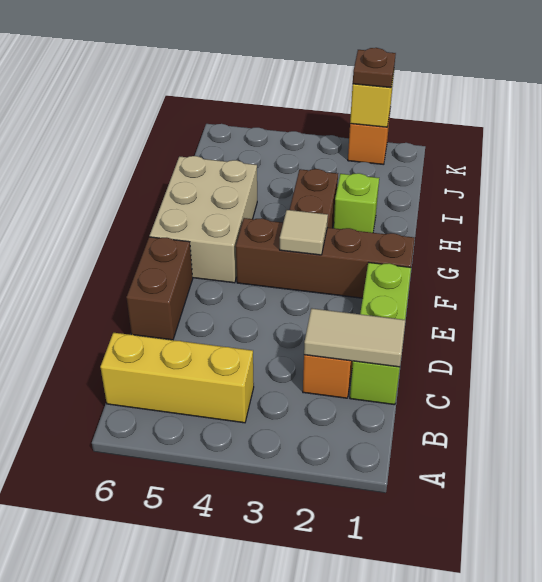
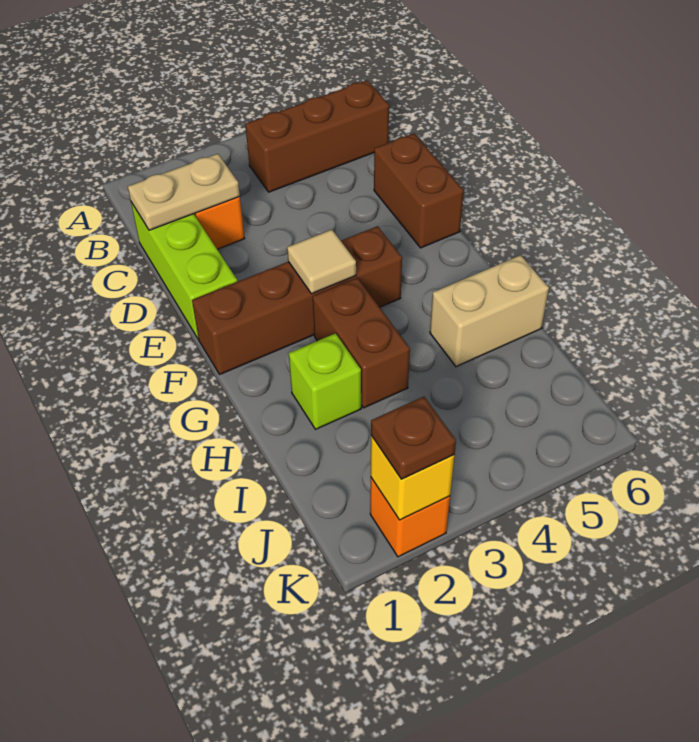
yellow brick B4:B6 level 1 -> brown brick B4:B6 level 1
tan tile C1:C2 level 2 -> tan plate C1:C2 level 2
tan brick F5:H6 level 1 -> tan brick H5:H6 level 1

